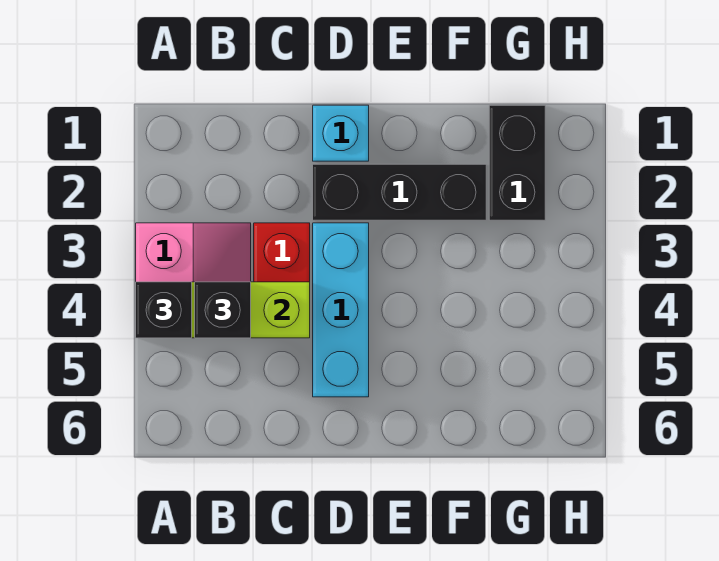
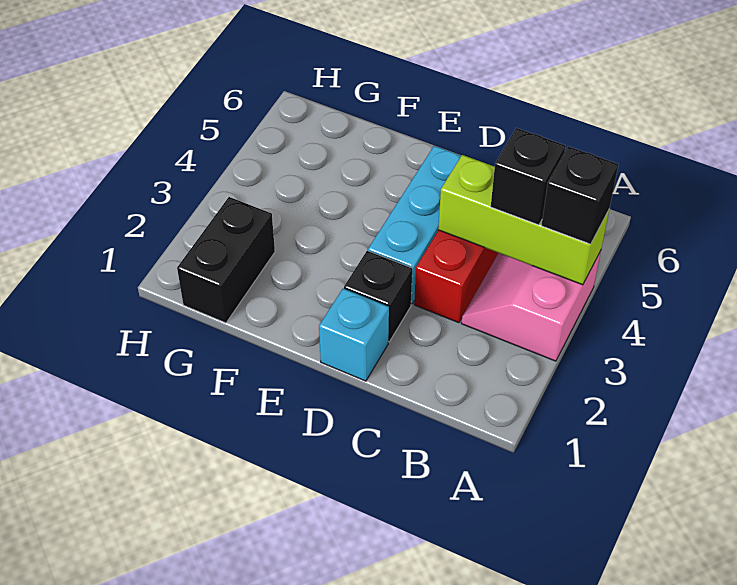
black brick D2:F2 level 1 -> black brick D2 level 1

